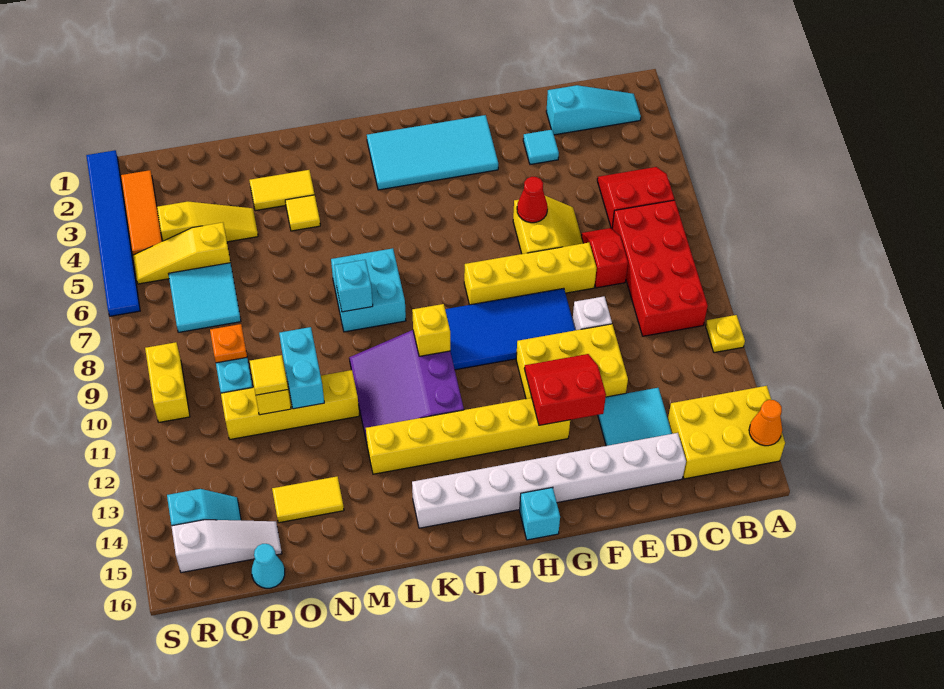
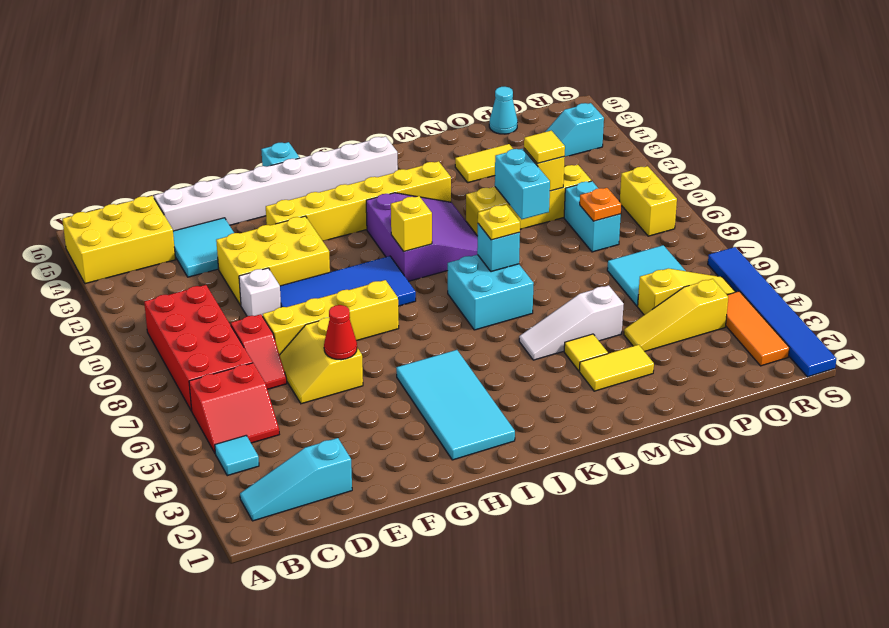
yellow plate A11 level 1 -> yellow plate L8 level 3
orange cone A15 level 2 -> none
cyan tile E3 level 1 -> cyan tile B4 level 1
red slope F12:G13 level 2 top 13 -> none
cyan tile G2:J3 level 1 -> cyan tile H2:I5 level 1
white slope P15:R15 level 1 top R -> white slope L5:N5 level 1 top N

